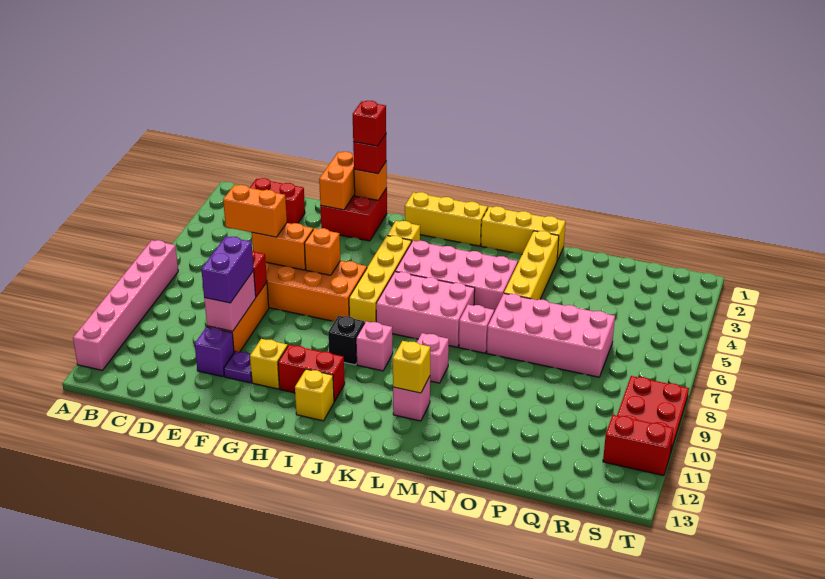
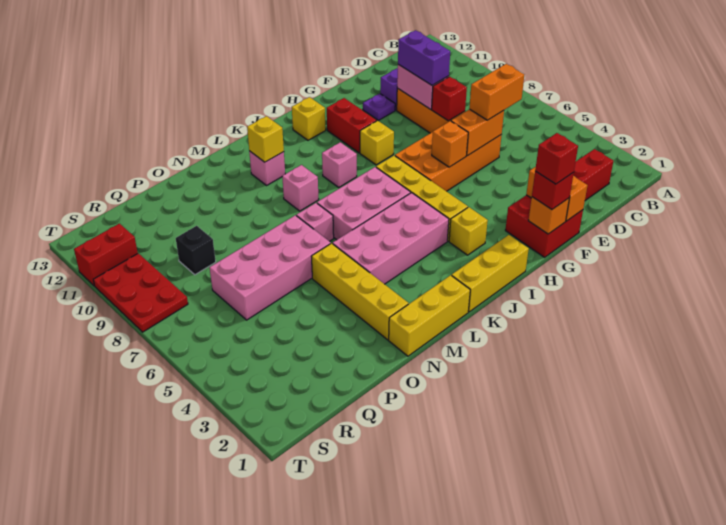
pink brick A7:A12 level 1 -> none
yellow brick G11 level 1 -> yellow brick H9 level 1
red brick H11:I11 level 1 -> red brick H10:H11 level 1
black brick I9 level 1 -> black brick Q9 level 1

